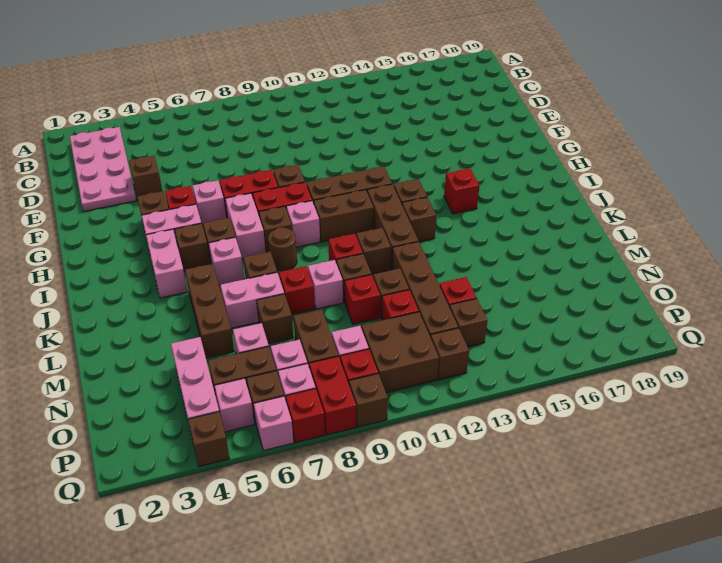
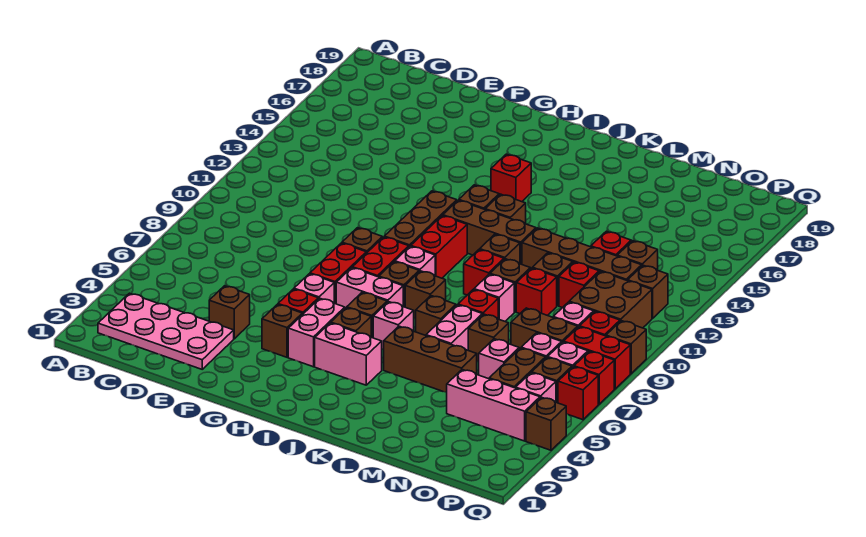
brown brick I10:I11 level 1 -> red brick I10:I11 level 1
brown round brick J8 level 1 -> brown brick J8 level 1
pink brick Q6 level 1 -> red brick Q6 level 1

